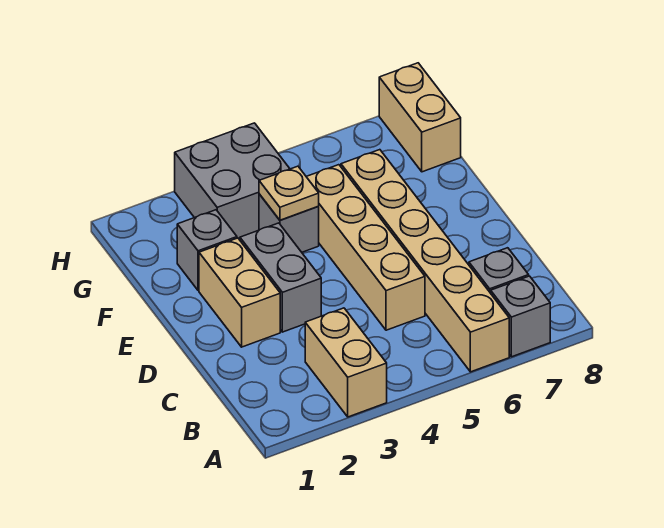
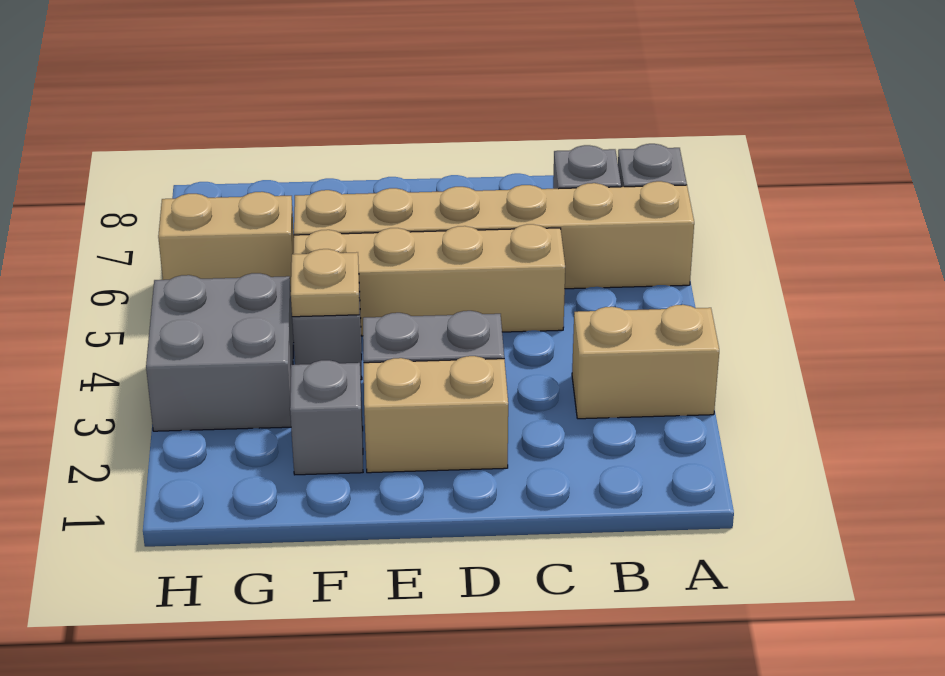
tan brick G8:H8 level 1 -> tan brick G6:H6 level 1

